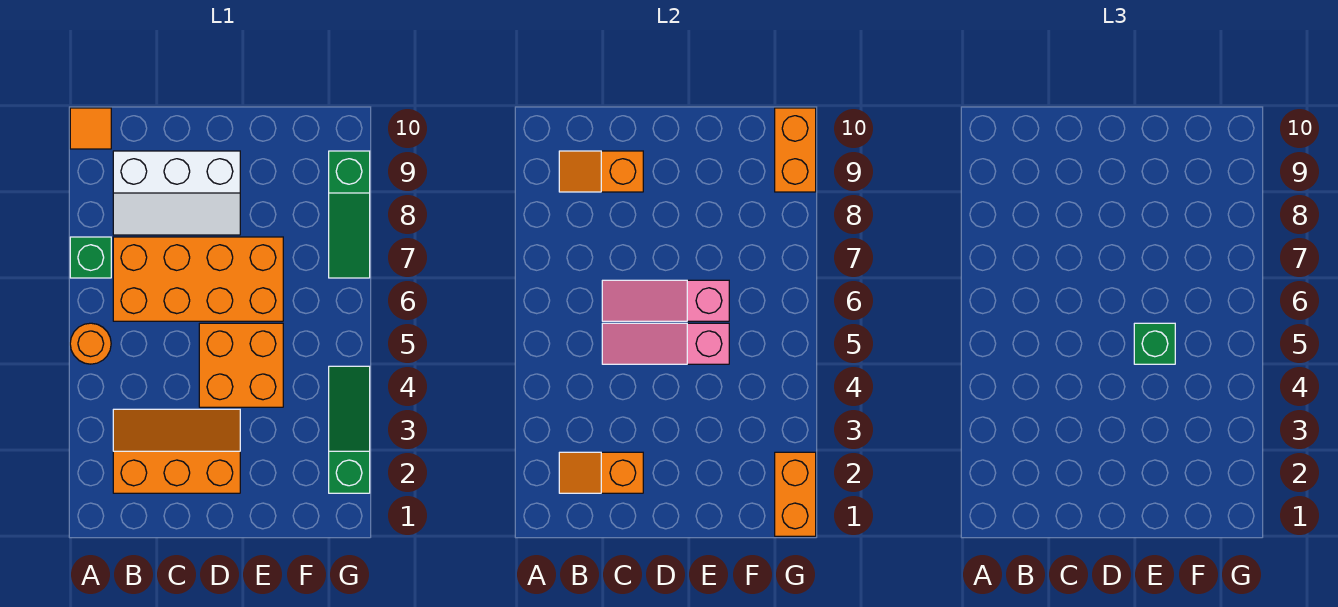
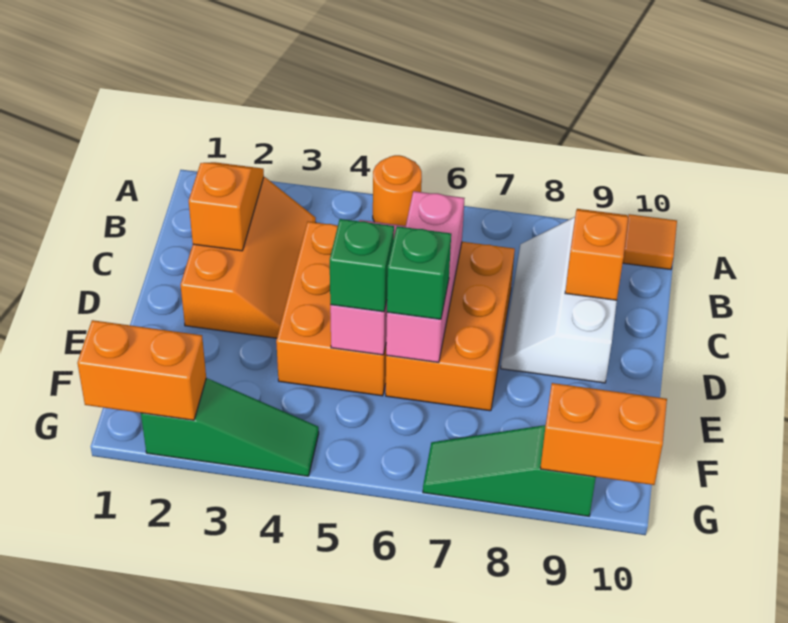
green brick A7 level 1 -> green brick E6 level 3
orange brick B6:E7 level 1 -> orange brick C6:E7 level 1
pink slope C6:E6 level 2 top E -> pink brick C6:E6 level 2
orange brick D4:E5 level 1 -> orange brick C4:E5 level 1

